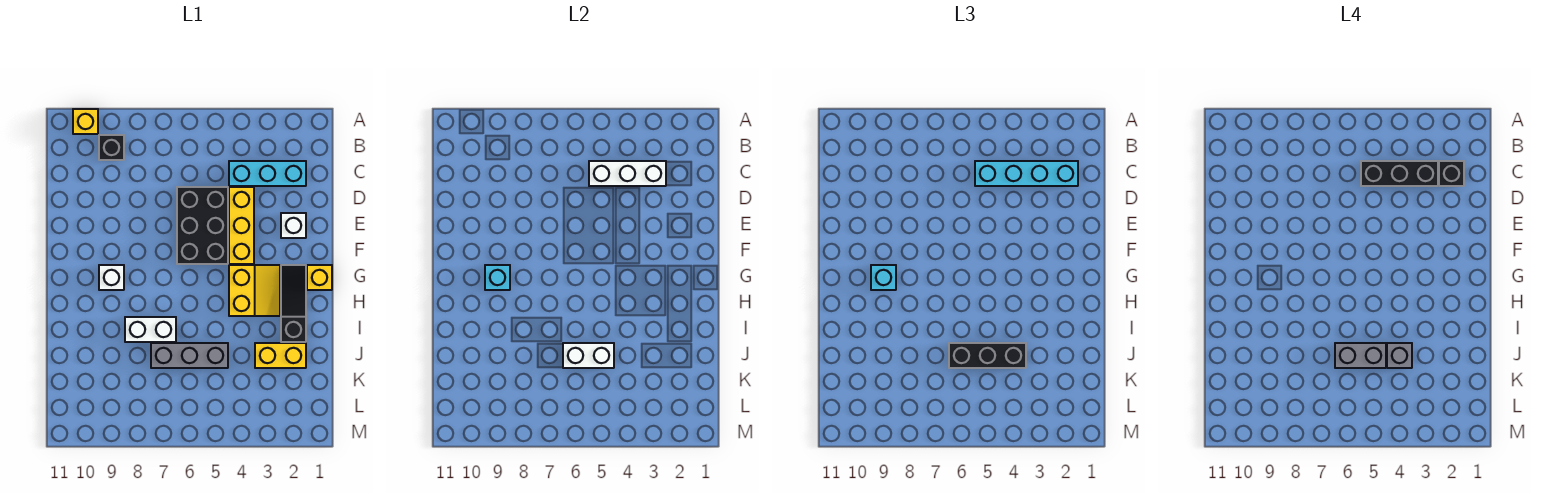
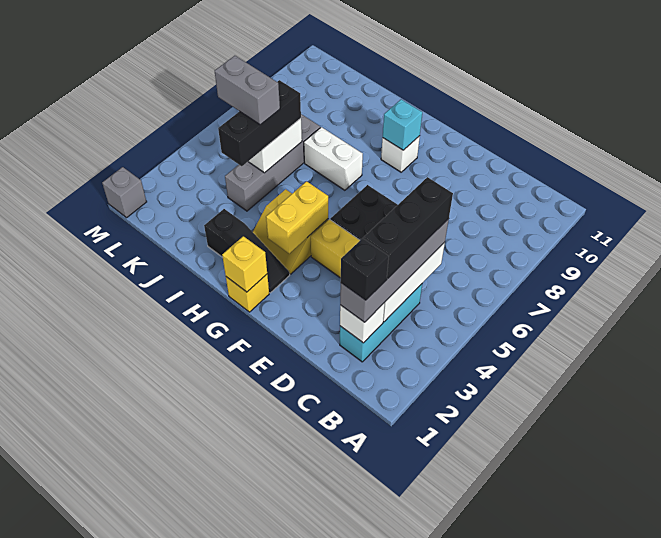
yellow brick A10 level 1 -> yellow brick G1 level 2
black brick B9 level 1 -> none
cyan brick C2:C5 level 3 -> grey brick C2:C5 level 3
white brick E2 level 1 -> white brick C2 level 2
cyan brick G9 level 3 -> none
white brick I7:I8 level 1 -> white brick H7:I7 level 1
yellow brick J2:J3 level 1 -> yellow brick G3:G4 level 2
grey brick J4 level 4 -> grey brick M1 level 1
grey brick J5:J7 level 1 -> grey brick J4:J7 level 1
grey brick J5:J6 level 4 -> grey brick J5:K5 level 4

